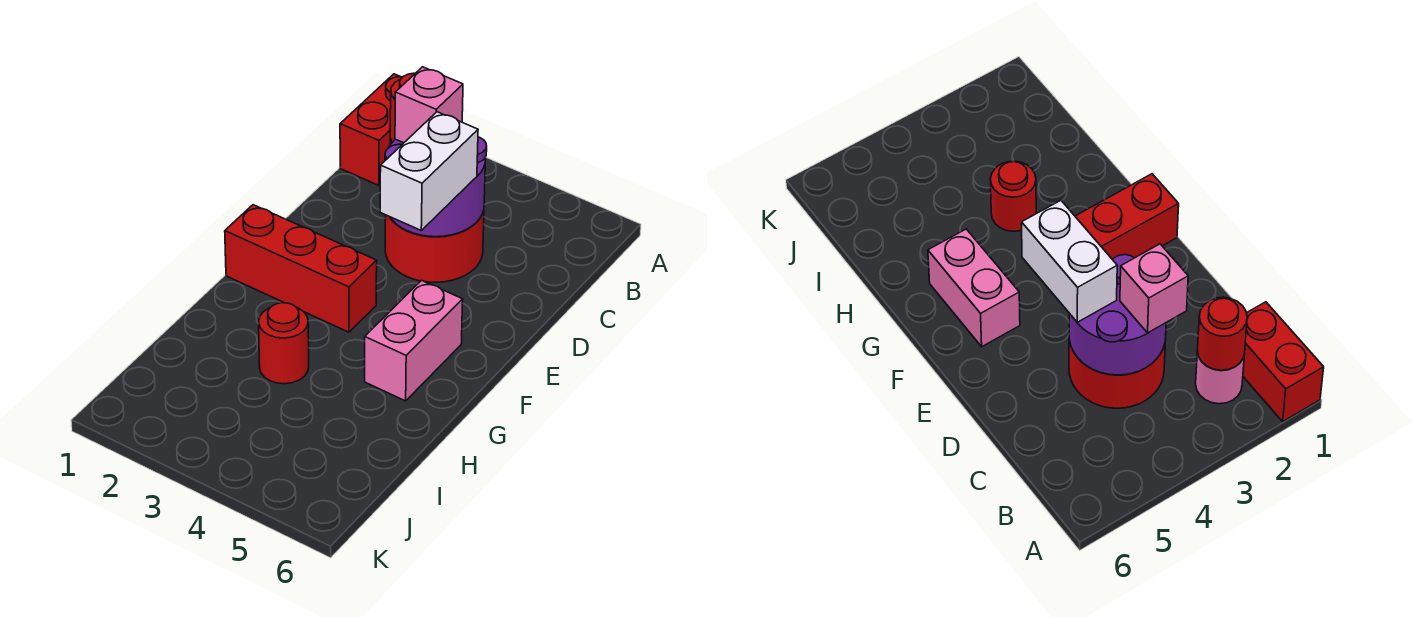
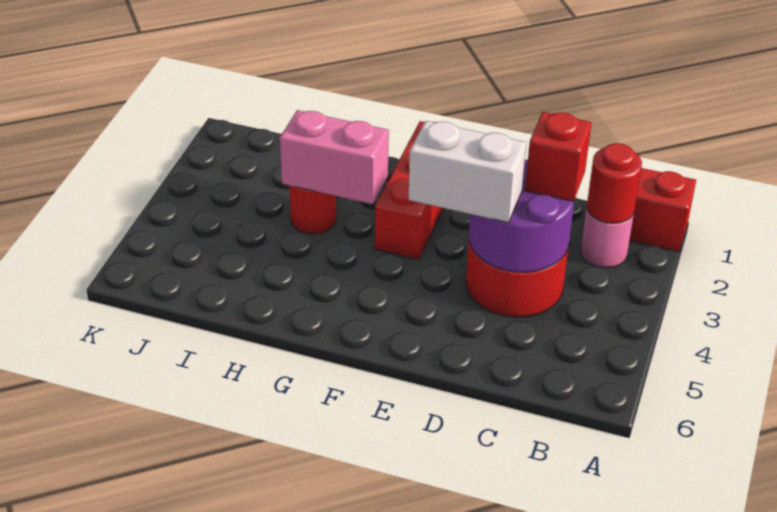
pink brick C3 level 3 -> red brick C3 level 3
pink brick F5:G5 level 1 -> pink brick G3:H3 level 2

